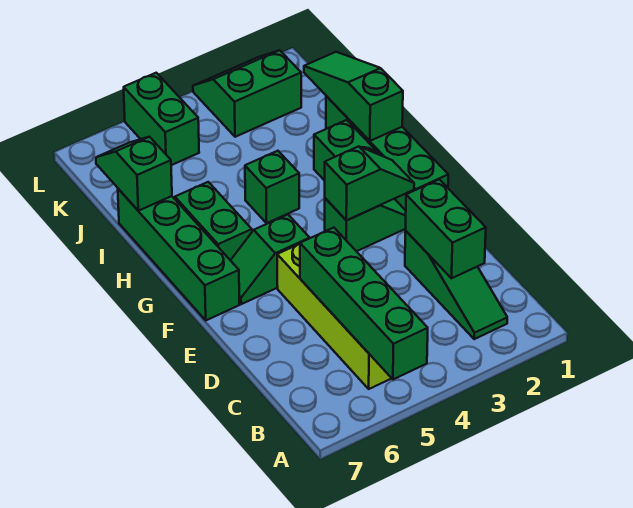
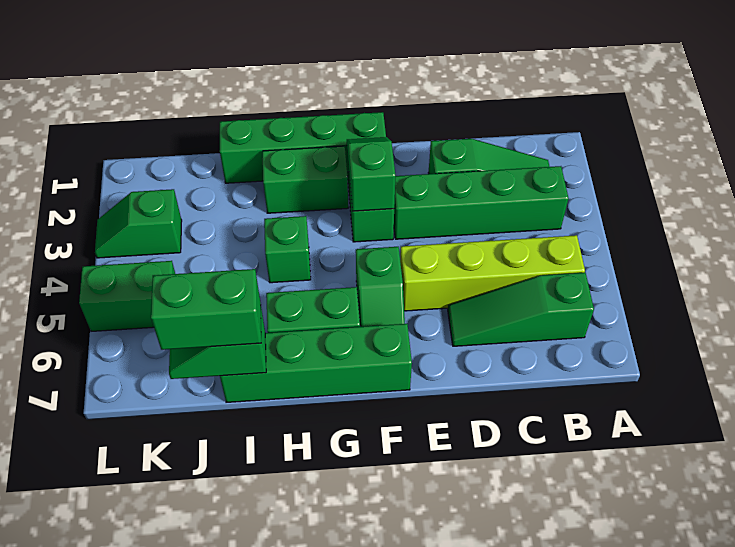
green brick A5:D5 level 2 -> green brick B3:E3 level 1
green brick C2:D2 level 2 -> green brick I7:J7 level 3
green slope H1:J1 level 2 top H -> green slope B6:D6 level 1 top B
green slope K2:L3 level 1 top K -> green slope K3:L3 level 1 top K

